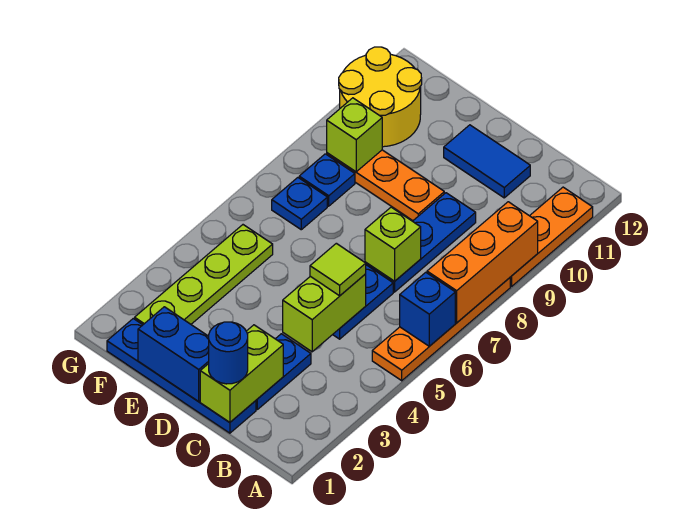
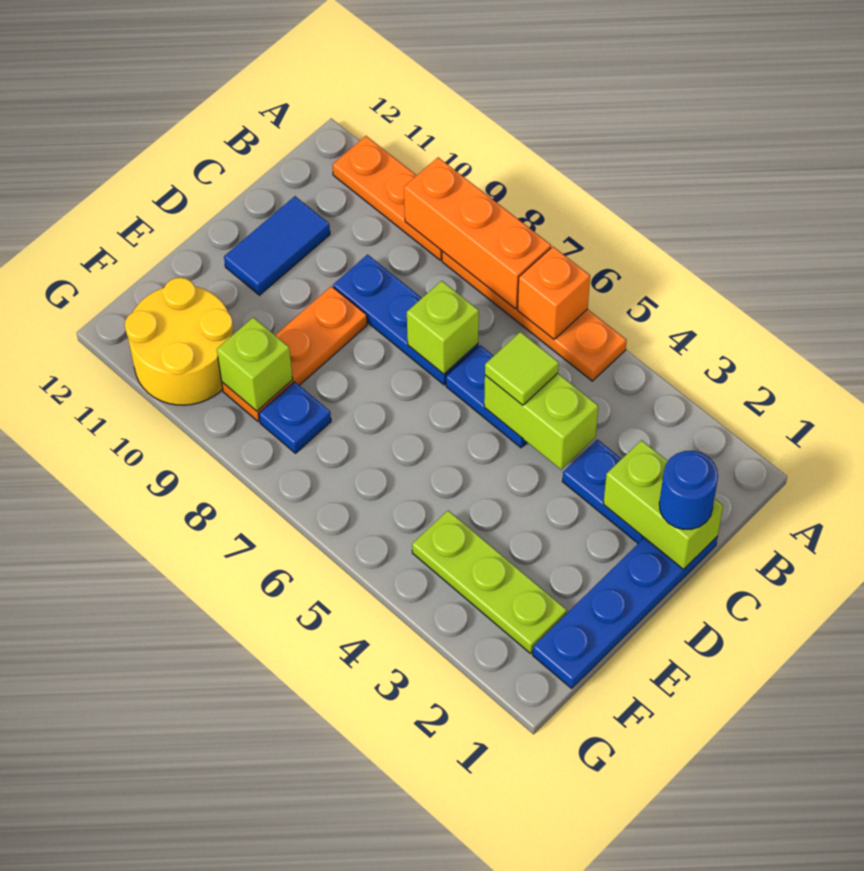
blue brick A6 level 2 -> orange brick A6 level 2
blue brick D1:E1 level 2 -> none
lime plate F2:F5 level 1 -> lime plate F2:F4 level 1
blue plate F7 level 1 -> none

